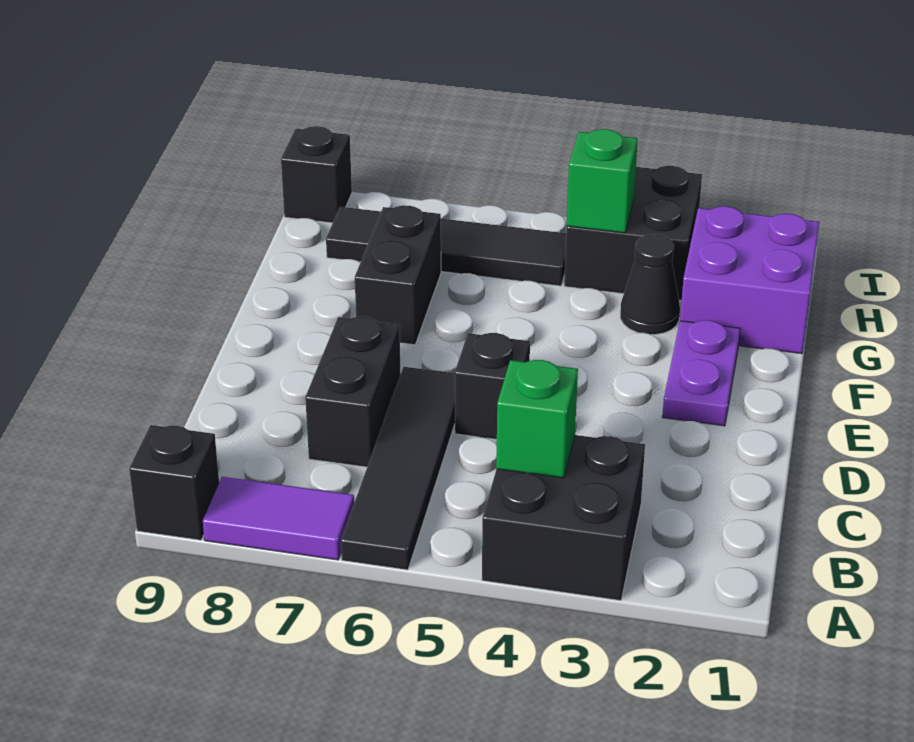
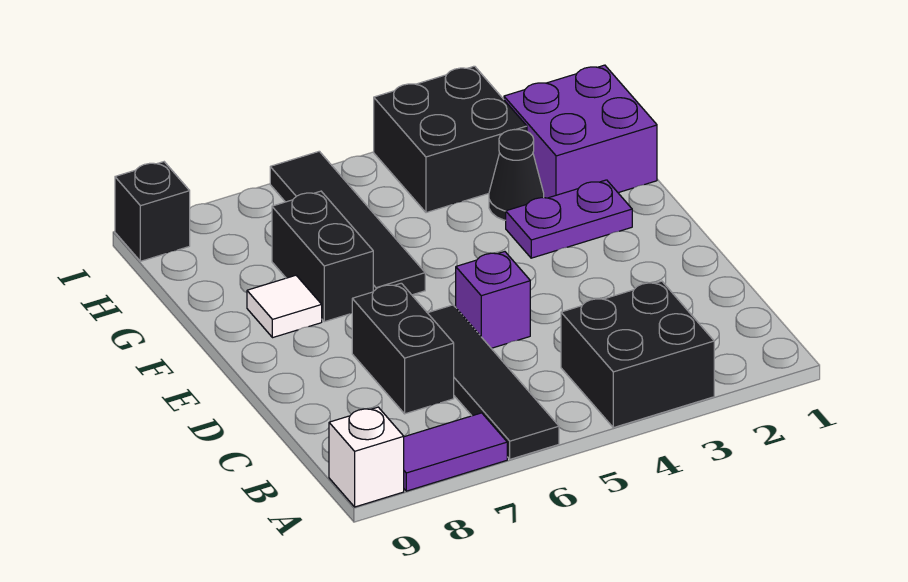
black brick A9 level 1 -> white brick A9 level 1
green brick B4 level 2 -> none
black brick D5 level 1 -> purple brick D5 level 1
purple plate E2:F2 level 1 -> purple plate F2:F3 level 1
none -> white tile F8 level 1
green brick H4 level 2 -> none
black tile H5:H8 level 1 -> black tile F6:I6 level 1

